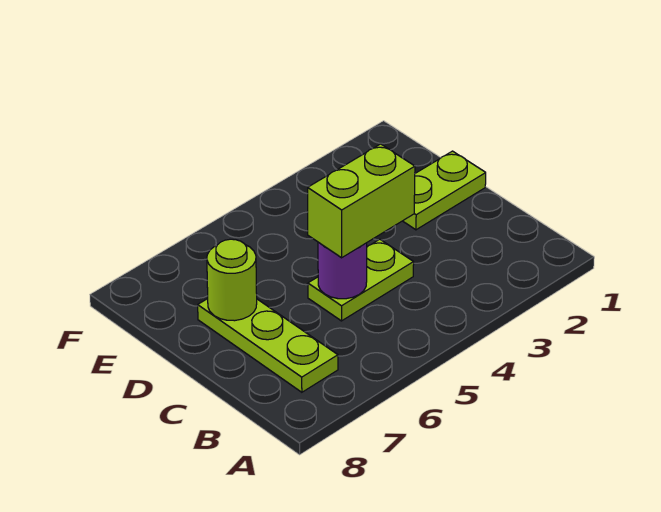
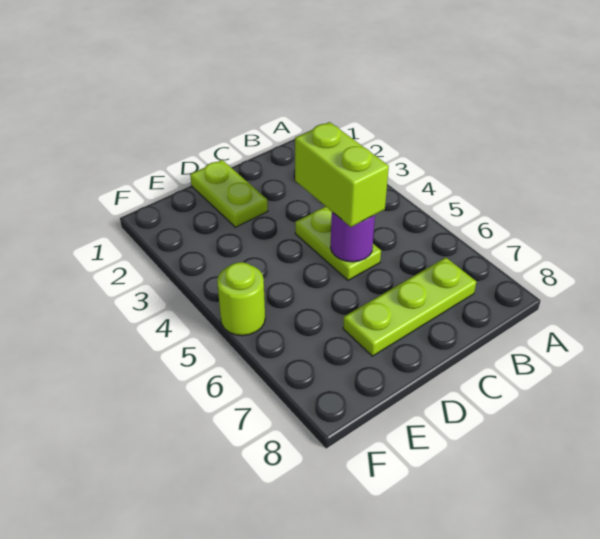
lime round brick D7 level 2 -> lime round brick F5 level 1

